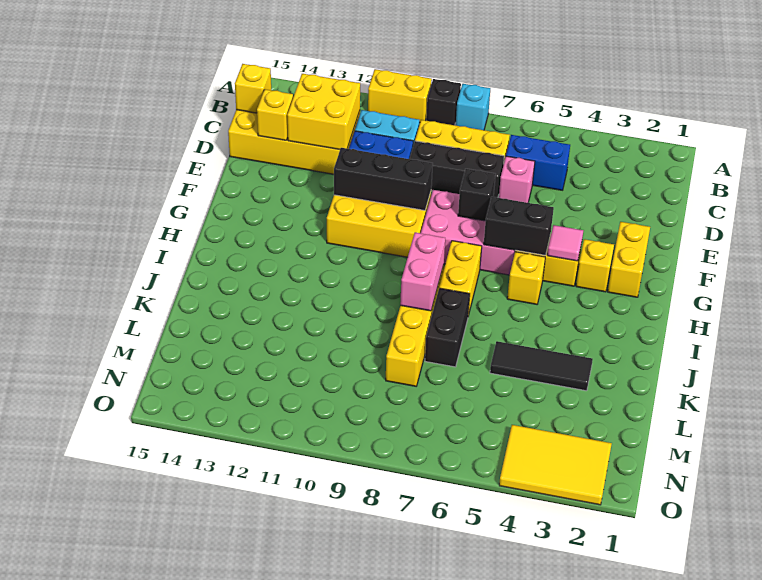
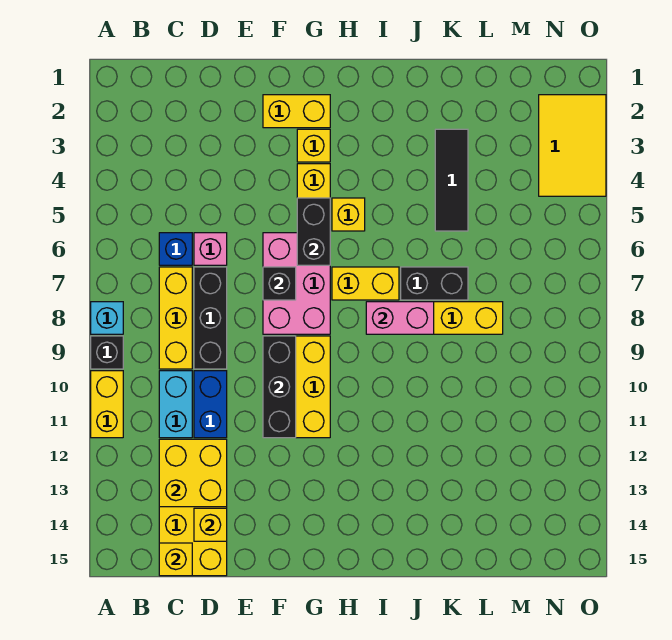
blue brick C5:C6 level 1 -> blue brick C6 level 1
pink tile G4 level 2 -> none

